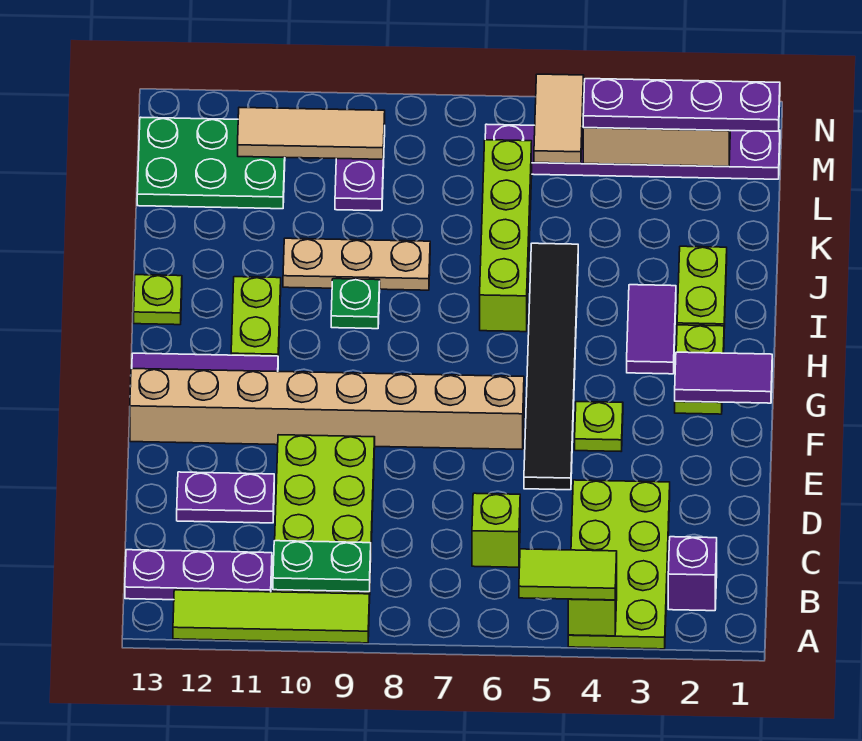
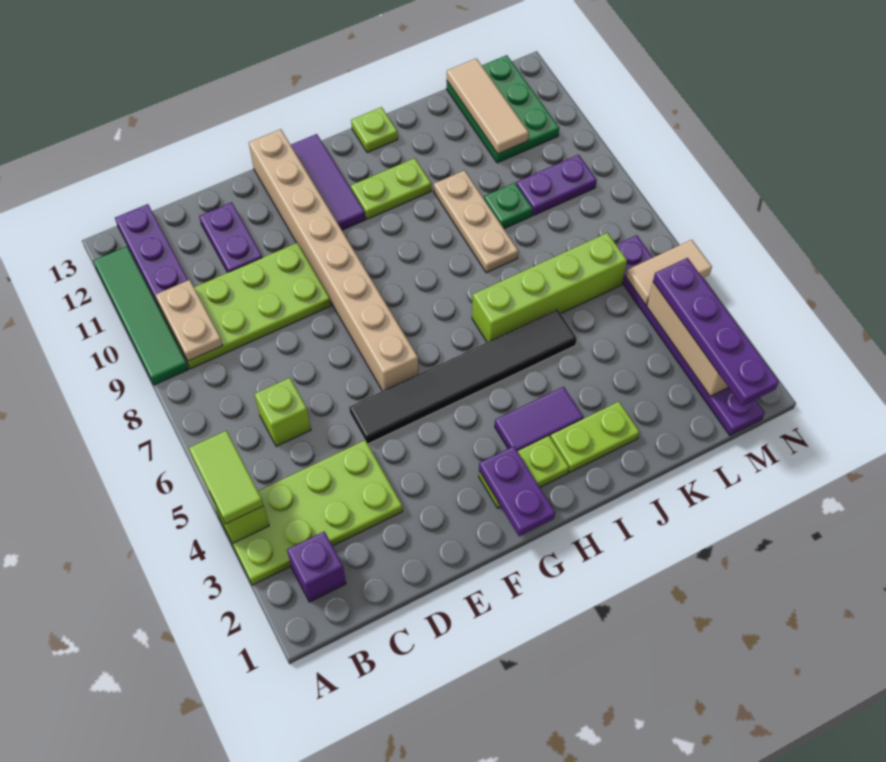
lime tile A9:A12 level 1 -> green tile A9:A12 level 1
green plate B9:B10 level 2 -> tan plate B9:B10 level 2
lime plate F4 level 1 -> none
purple tile G1:G2 level 2 -> purple plate G1:G2 level 2
green plate I9 level 1 -> green plate K9 level 1
tan tile M9:M11 level 2 -> tan tile L11:L13 level 2

